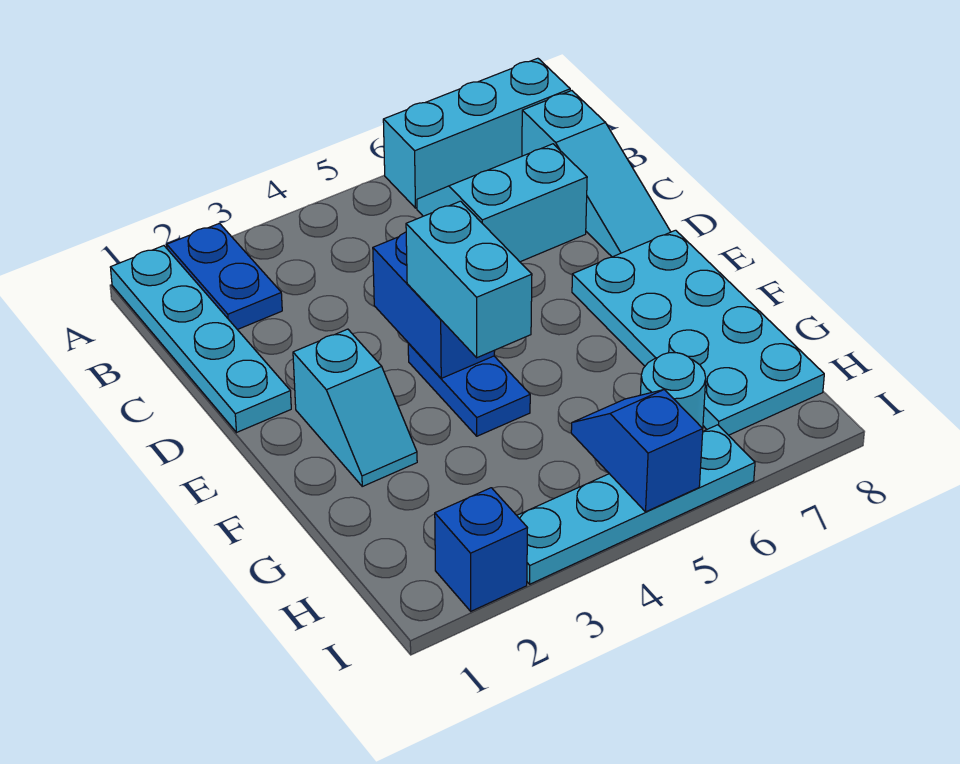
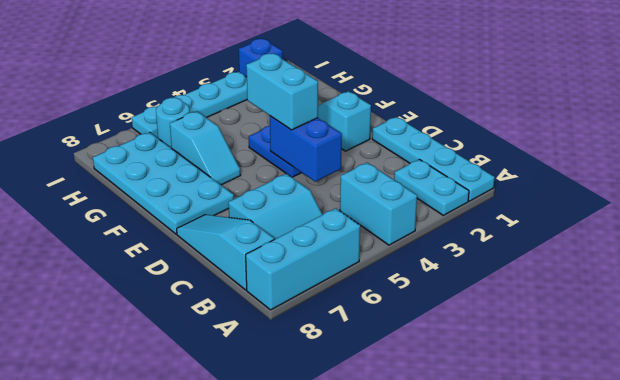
blue plate A2:B2 level 1 -> cyan plate A2:B2 level 1
none -> cyan brick A4:B4 level 1
none -> cyan slope F6:G6 level 1 top G
blue slope H5:I5 level 2 top I -> none

